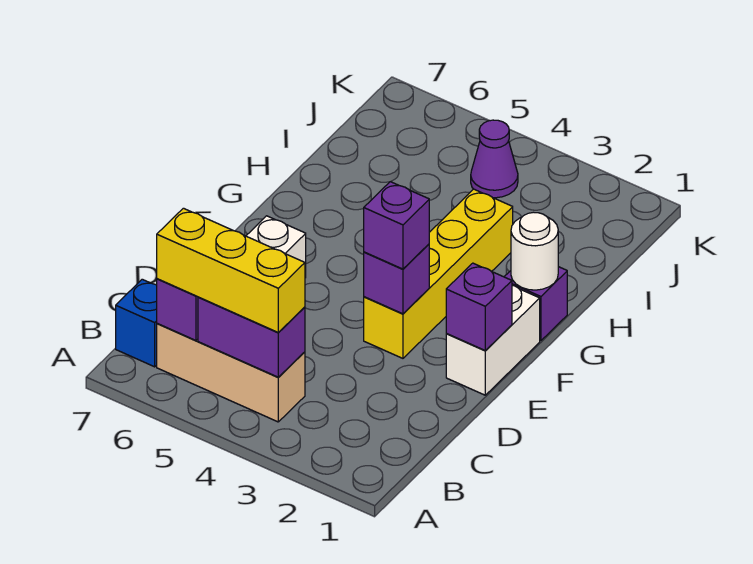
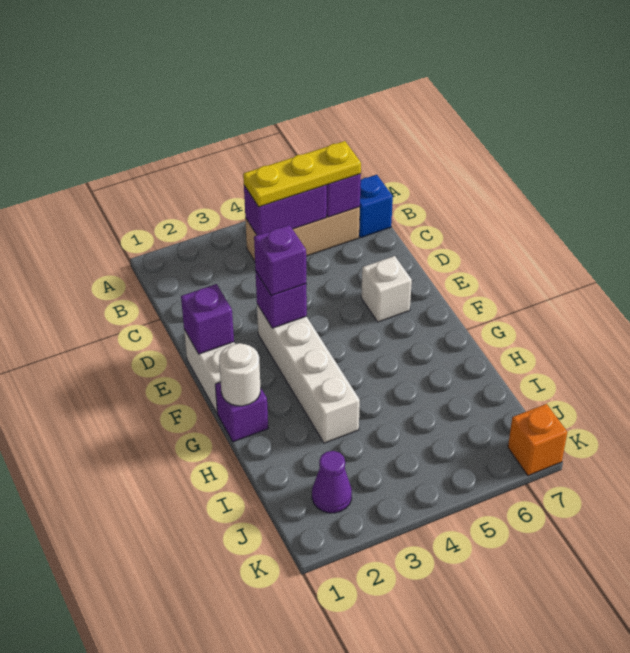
yellow brick B4:B6 level 3 -> yellow plate B4:B6 level 3
yellow brick E3:H3 level 1 -> white brick E3:H3 level 1
purple cone J4 level 1 -> purple cone J2 level 1
none -> orange brick K7 level 1

